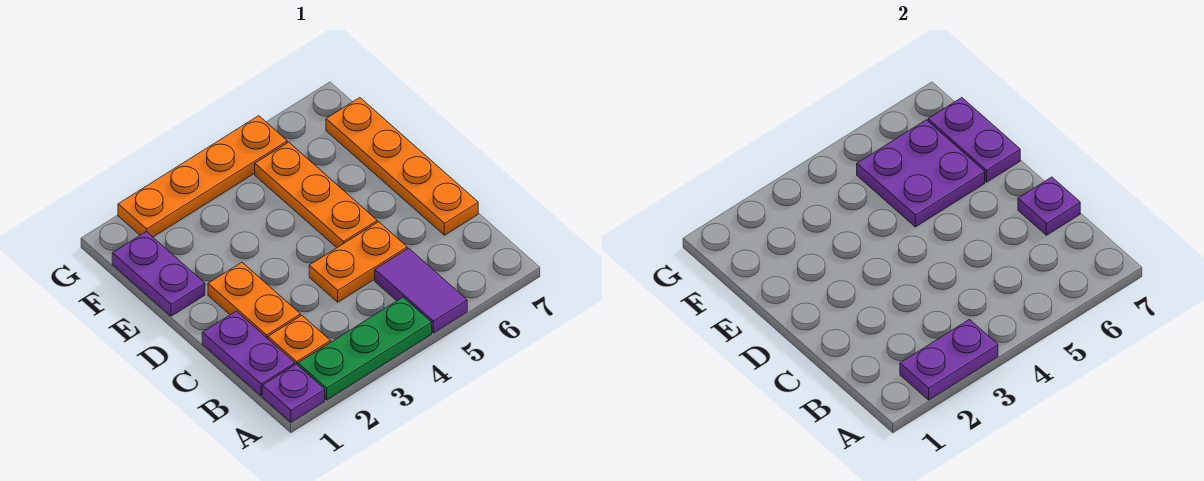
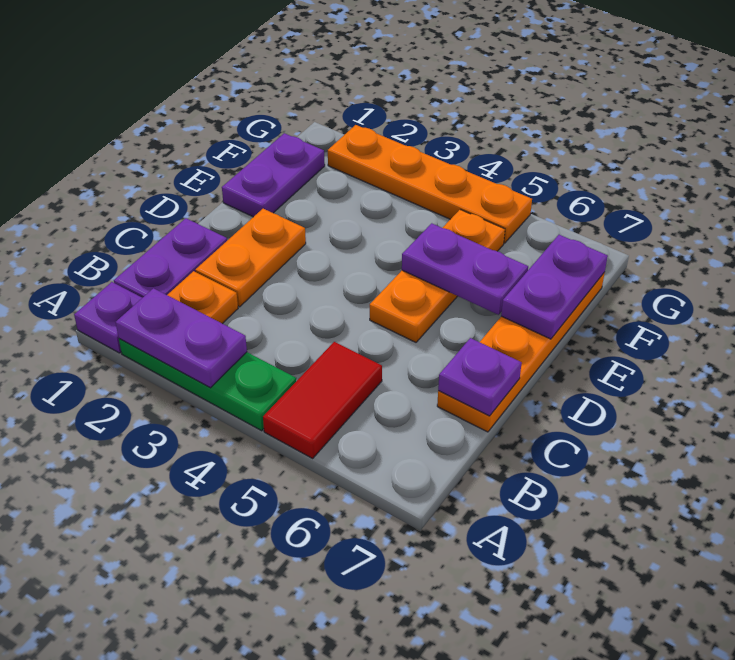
purple tile A5:B5 level 1 -> red tile A5:B5 level 1
orange plate C4:C5 level 1 -> none
purple plate E5:F6 level 2 -> purple plate E5:E6 level 2

